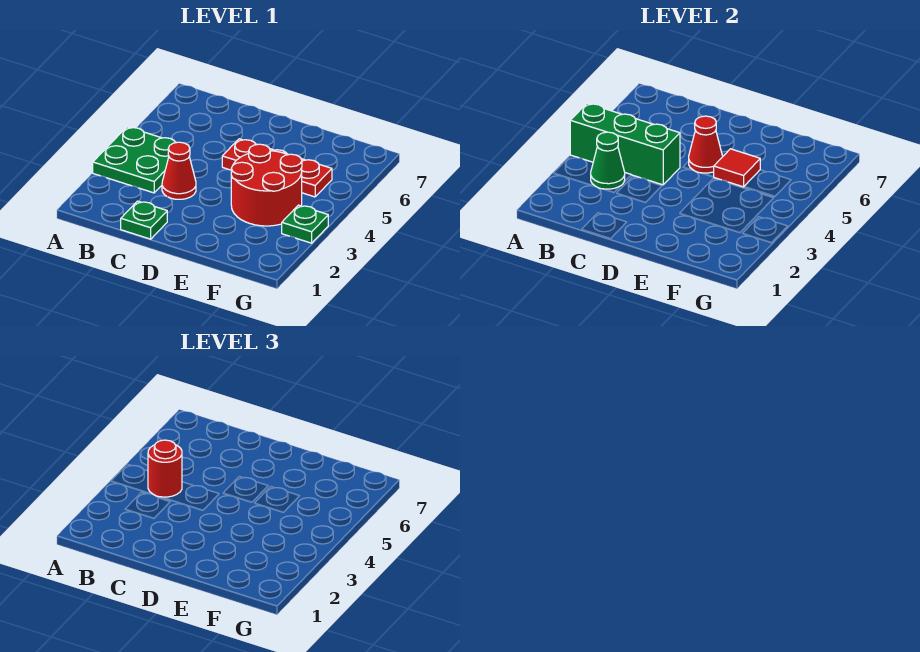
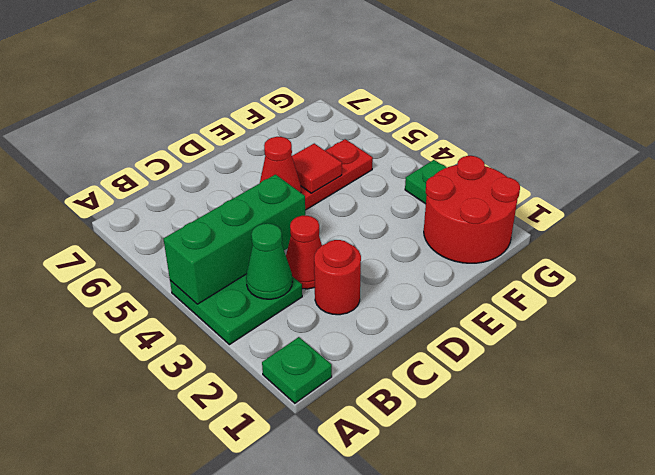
red round brick B4 level 3 -> red round brick C2 level 1
green plate C1 level 1 -> green plate A1 level 1
red round brick E3:F4 level 1 -> red round brick F1:G2 level 1

